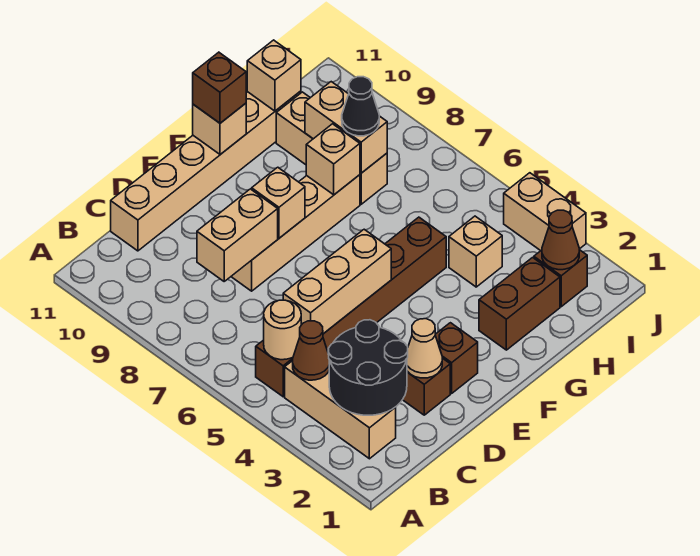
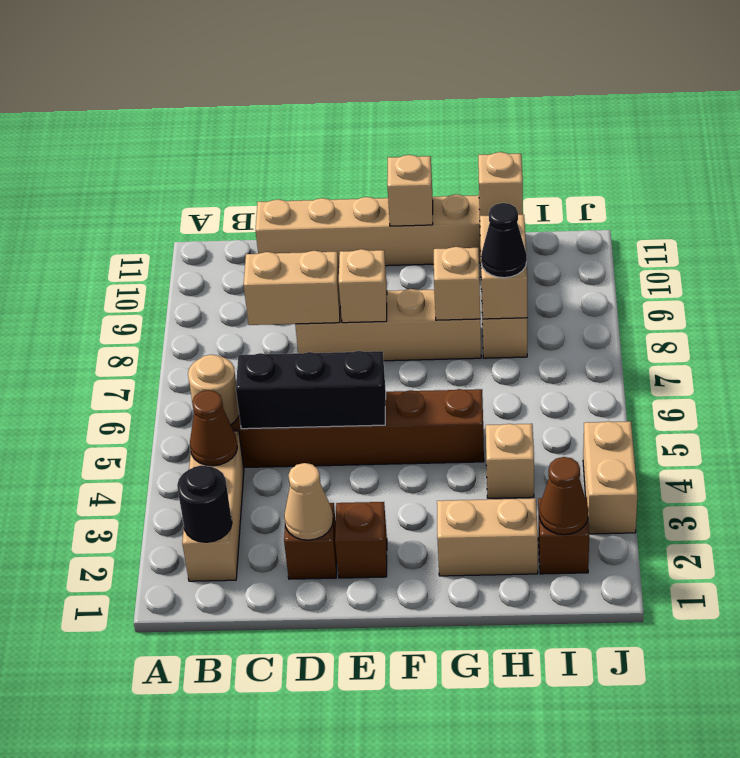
black round brick B2:C3 level 2 -> black round brick B2 level 2
tan brick C5:E5 level 2 -> black brick C5:E5 level 2
brown brick F11 level 3 -> none
brown brick G2:H2 level 1 -> tan brick G2:H2 level 1

